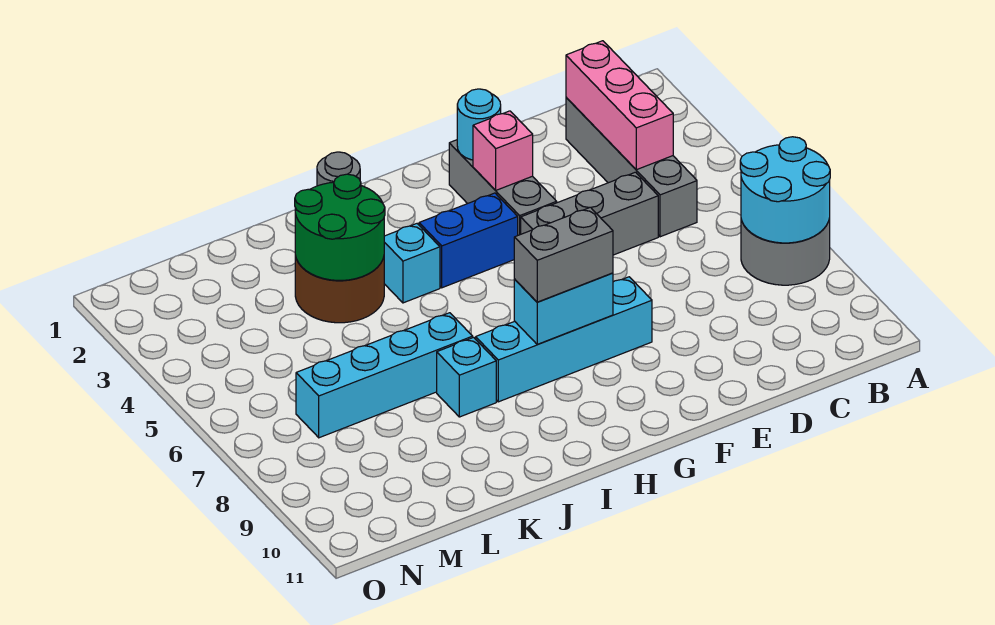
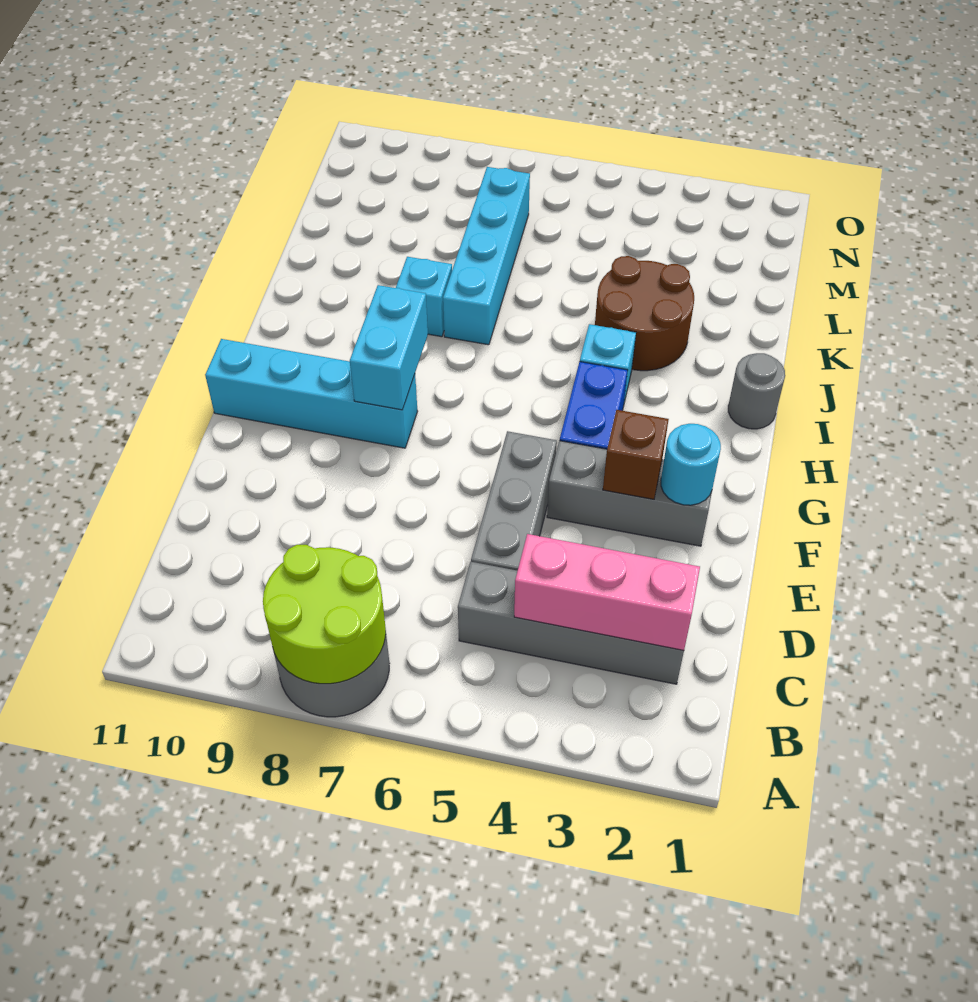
cyan round brick A7:B8 level 2 -> lime round brick A7:B8 level 2
pink brick F3 level 2 -> brown brick F3 level 2
cyan brick F8:I8 level 1 -> cyan brick G8:G11 level 1
grey brick G8:H8 level 3 -> none
green round brick J3:K4 level 2 -> none

